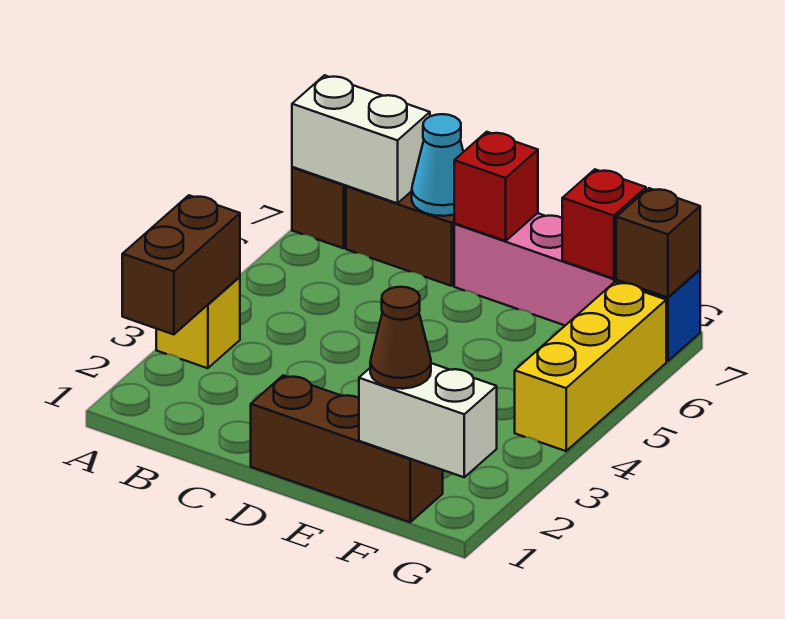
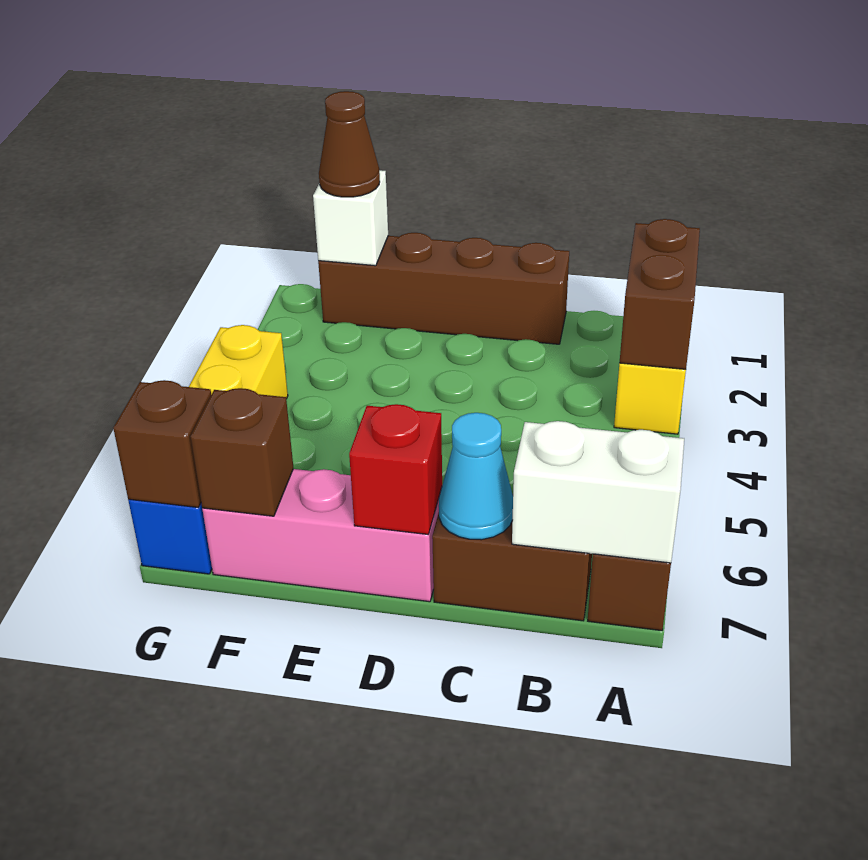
brown brick D1:F1 level 1 -> brown brick C1:F1 level 1
white brick F1:G1 level 2 -> white brick F1 level 2
red brick F7 level 2 -> brown brick F7 level 2

